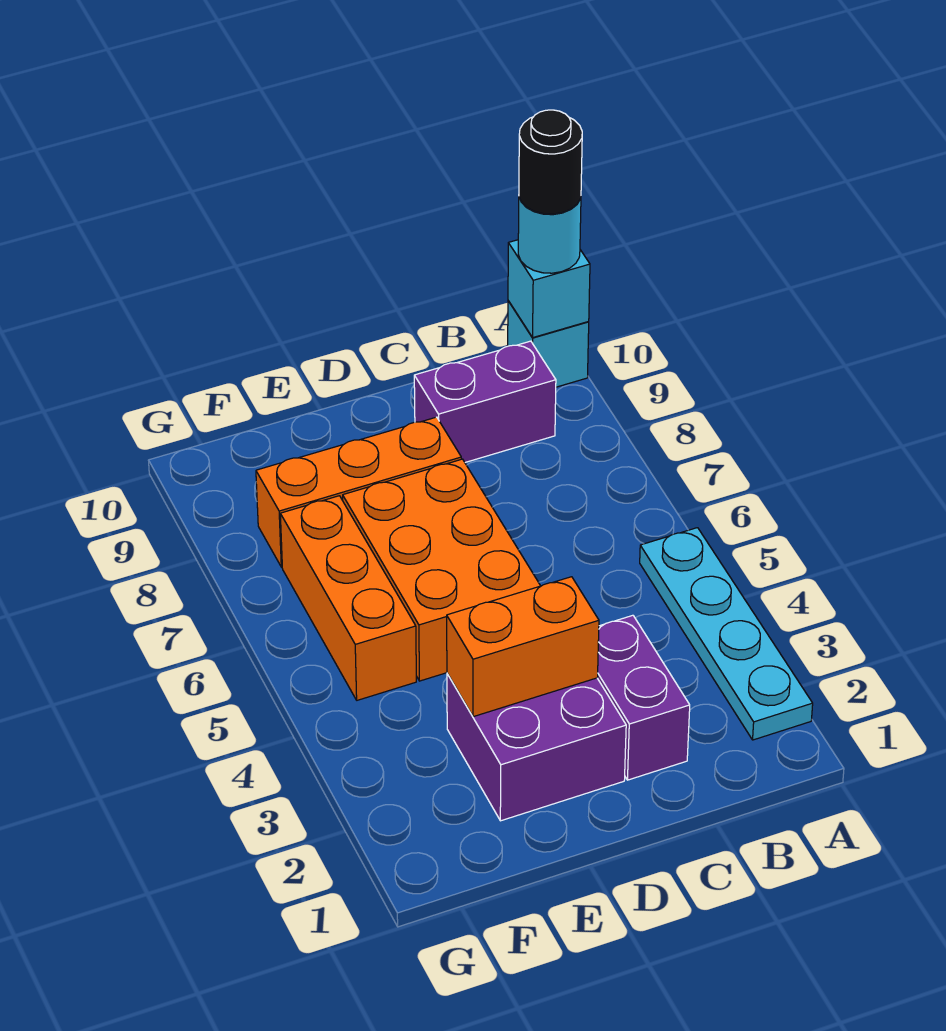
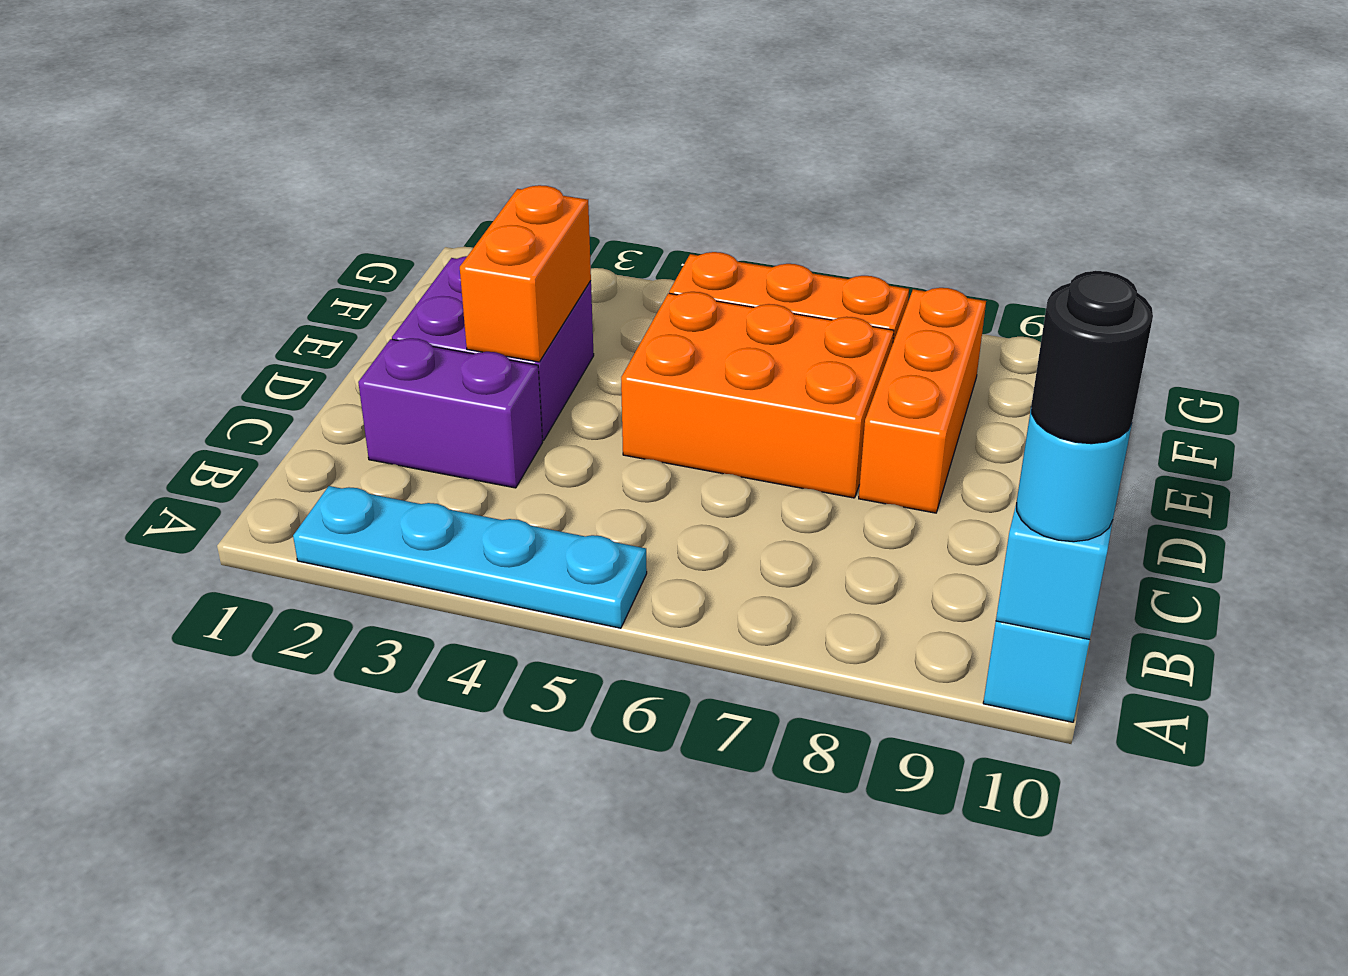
purple brick B9:C9 level 1 -> none

